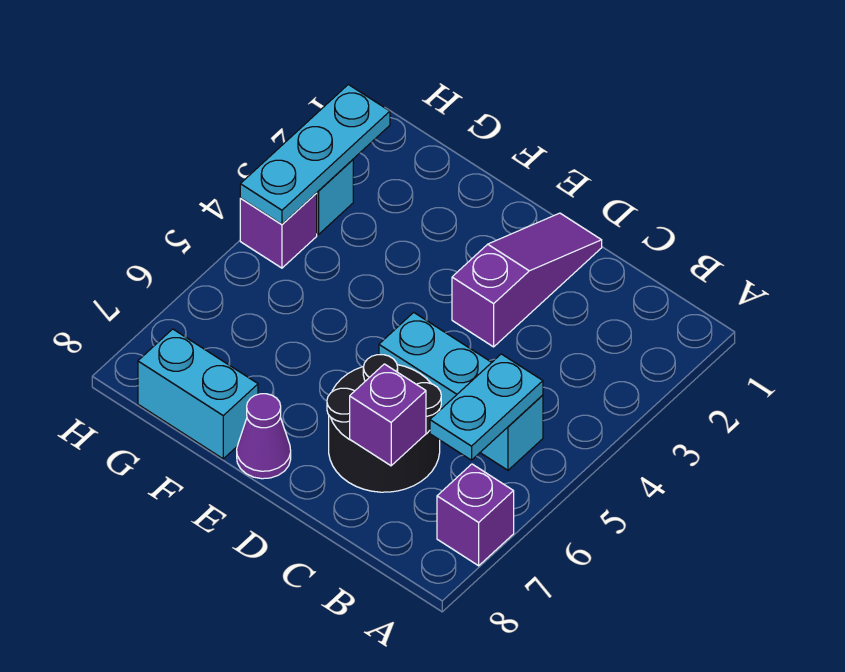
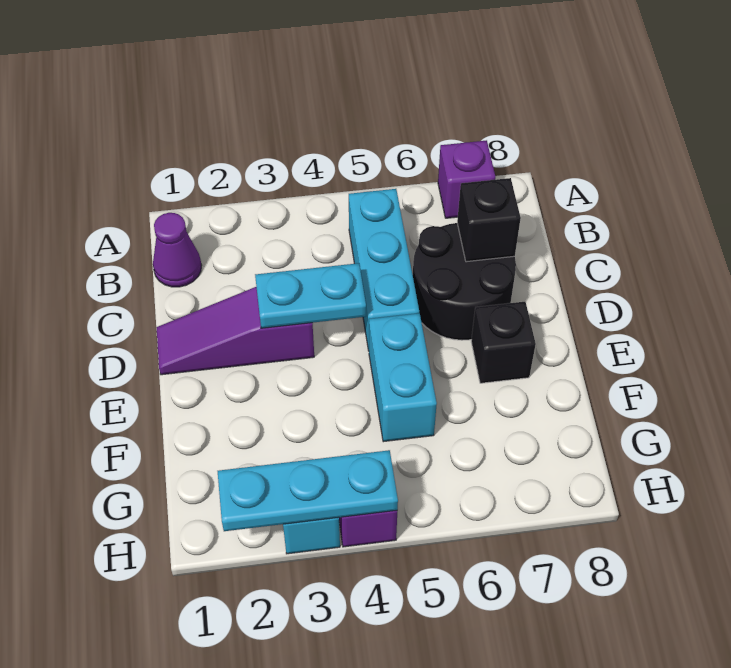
cyan plate B5:B6 level 2 -> cyan plate D3:D4 level 2
purple brick C7 level 2 -> black brick C7 level 2
none -> black brick E7 level 1
purple cone E8 level 1 -> purple cone B1 level 1
cyan brick F8:G8 level 1 -> cyan brick E5:F5 level 1

